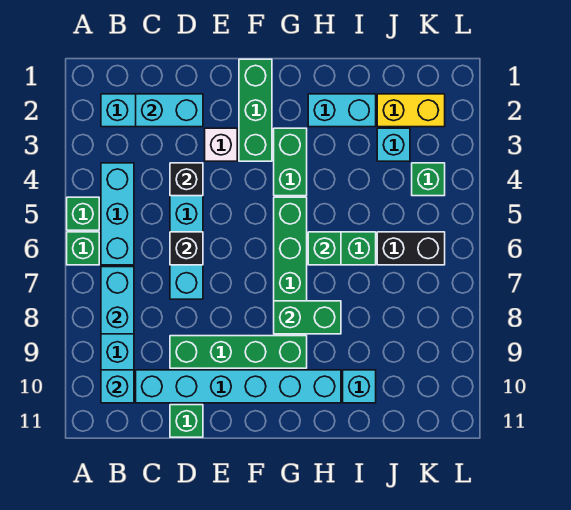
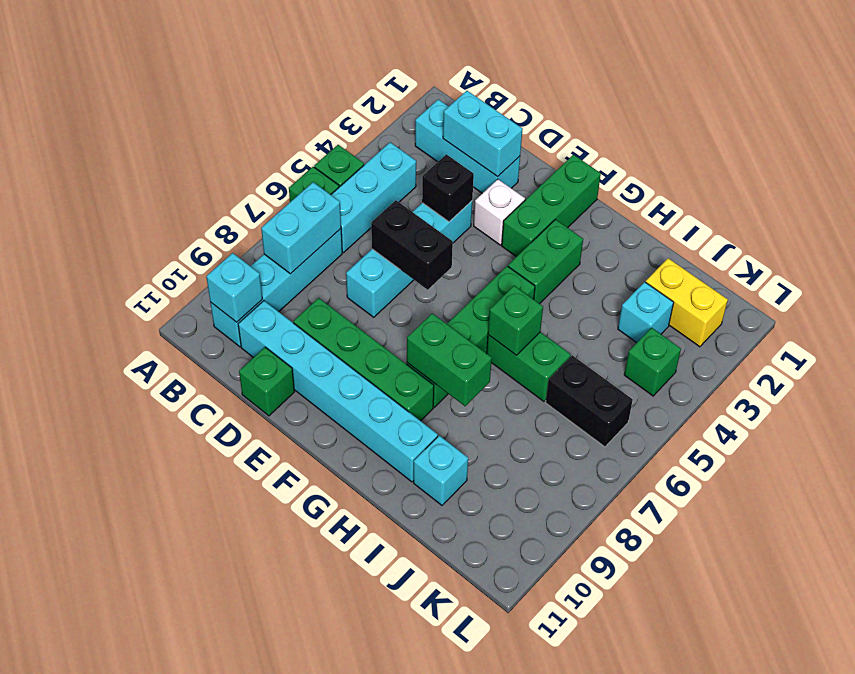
black brick D6 level 2 -> black brick D6:E6 level 2
cyan brick H2:I2 level 1 -> none

